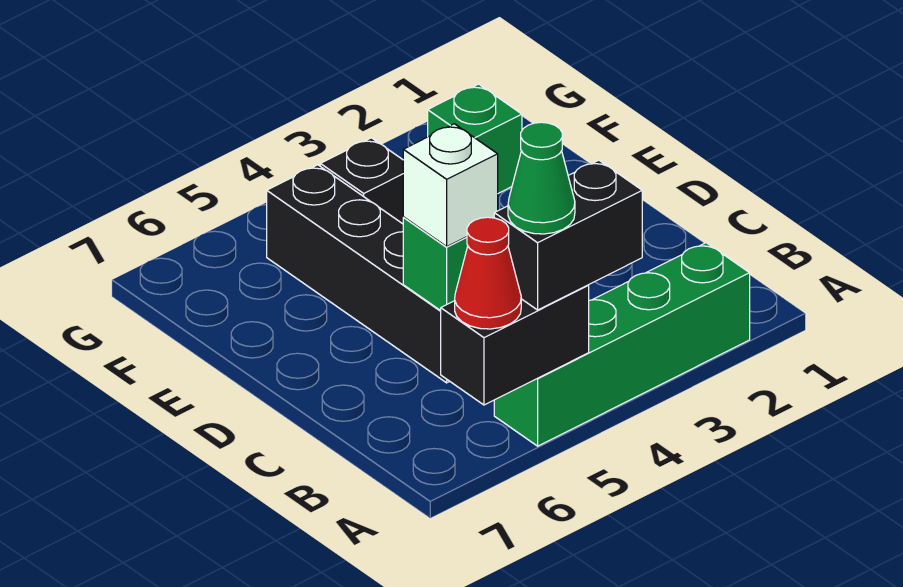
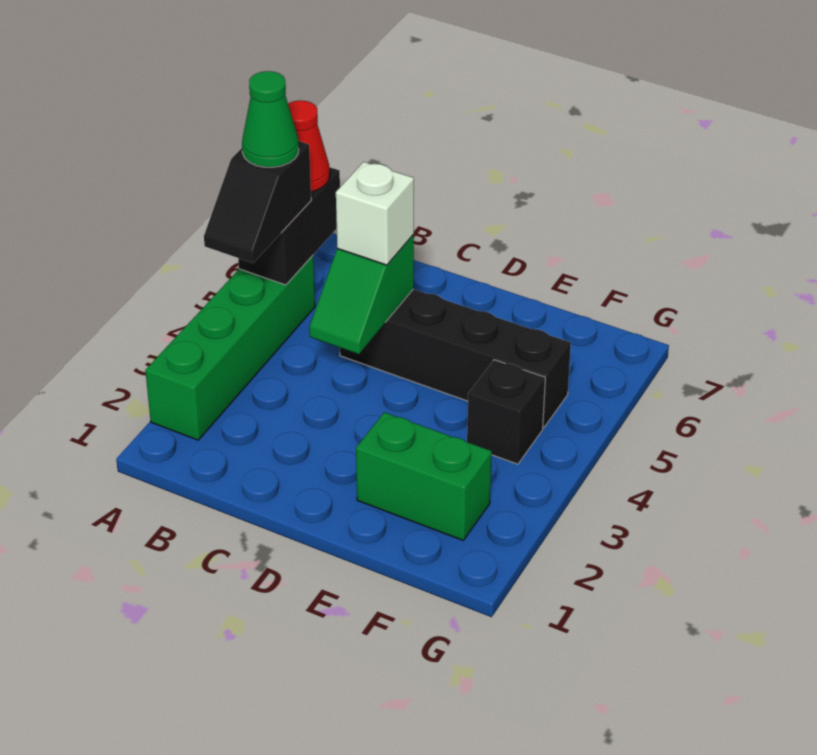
black brick A4:A5 level 3 -> black slope A4:A5 level 3 top 5
green brick F2 level 1 -> green brick E2:F2 level 1

